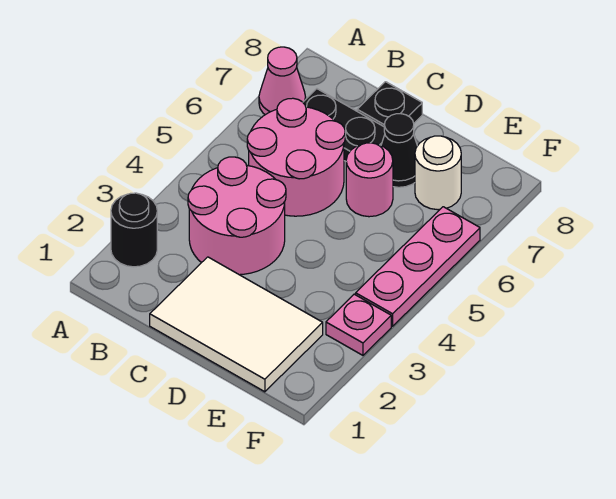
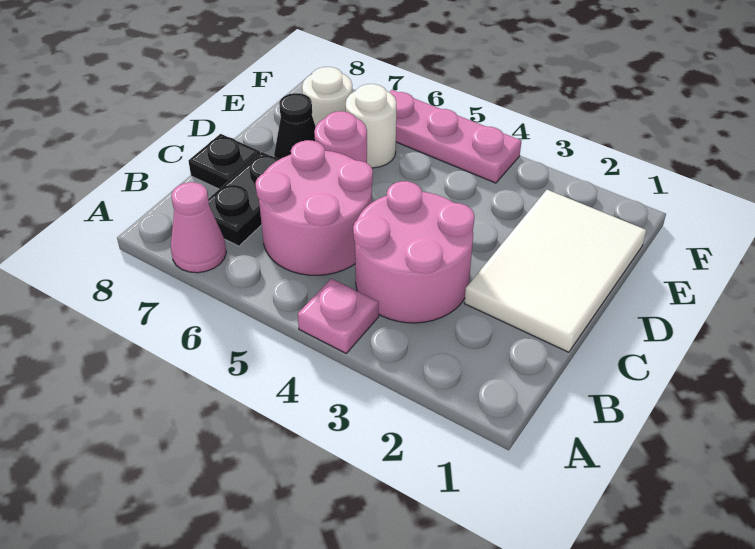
black round brick A2 level 1 -> none
none -> white round brick E6 level 1
pink plate F3 level 1 -> pink plate A4 level 1

